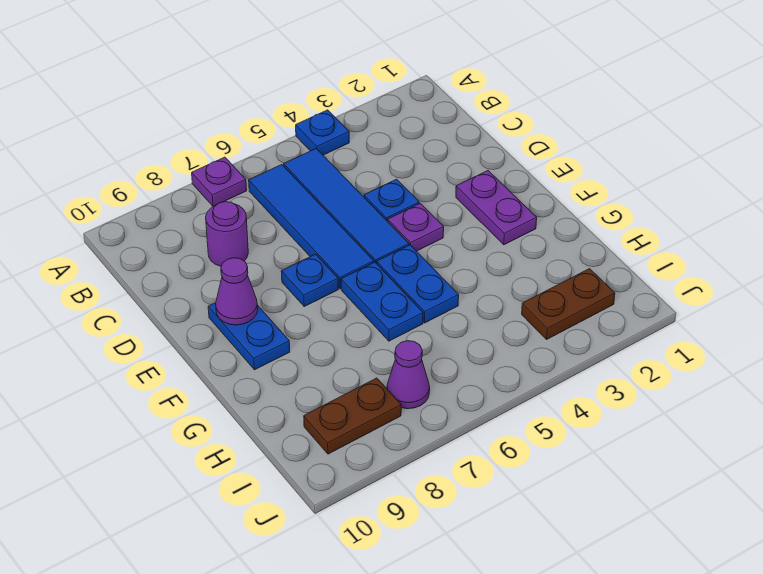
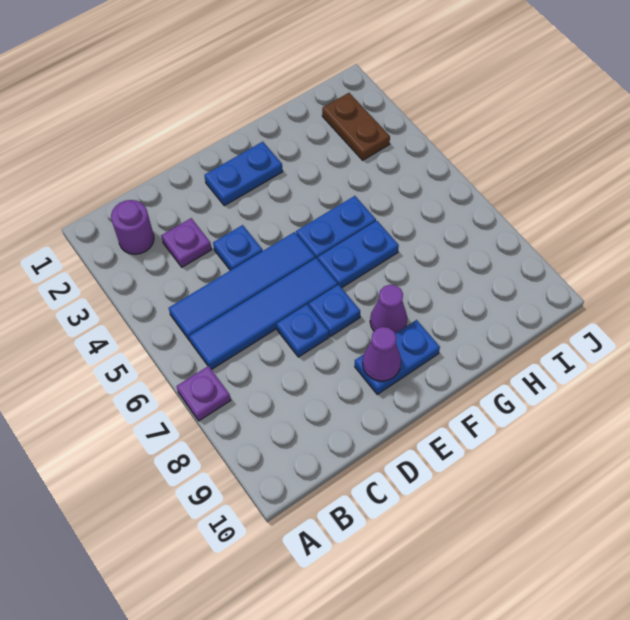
blue plate A4 level 1 -> blue plate D7 level 1
purple round brick C8 level 1 -> purple round brick B2 level 1
purple plate E2:F2 level 1 -> blue plate E2:F2 level 1
purple plate E4 level 1 -> purple plate C3 level 1
purple cone I7 level 1 -> purple cone F8 level 1
brown plate I8:I9 level 1 -> none

